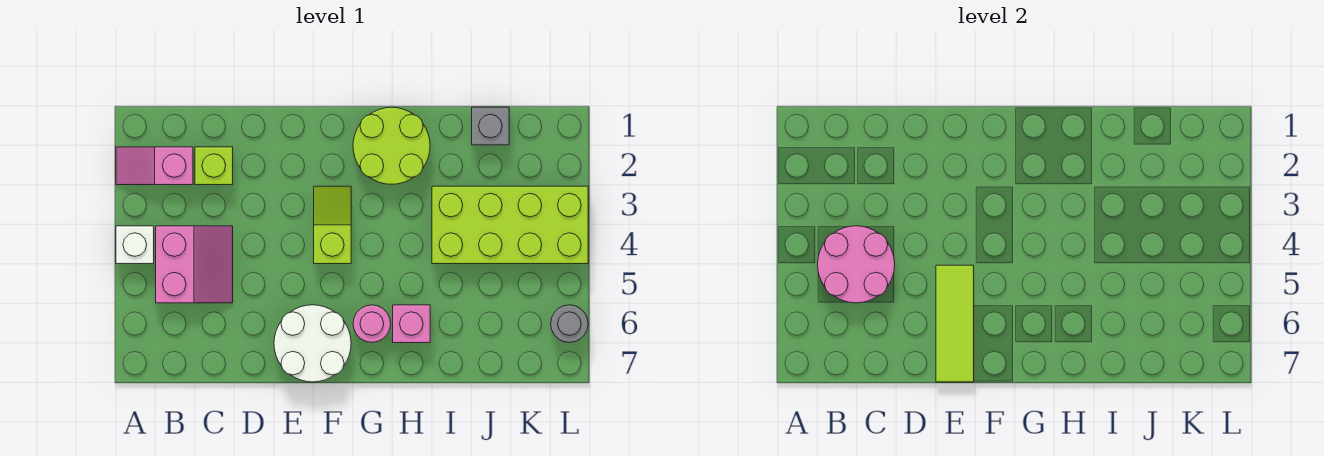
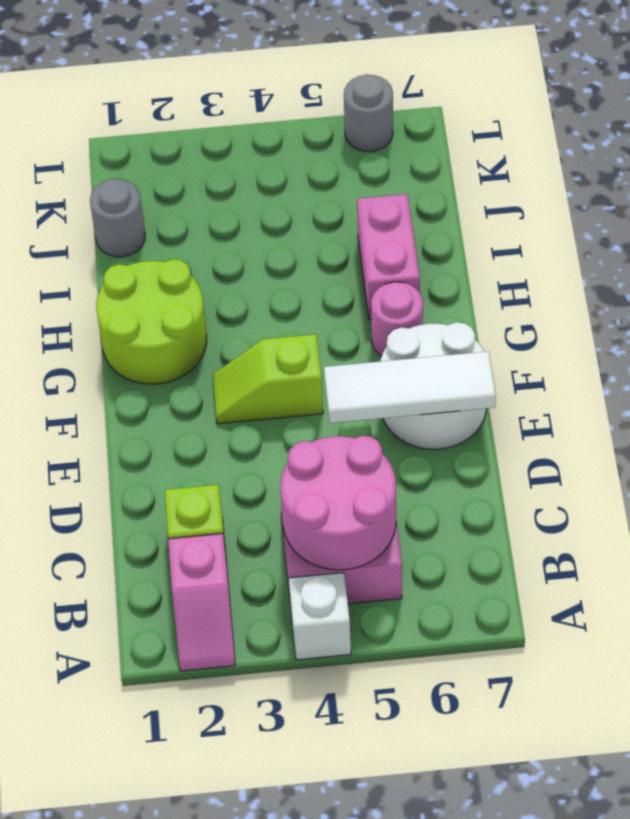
lime tile E5:E7 level 2 -> white tile E5:E7 level 2
pink brick H6 level 1 -> pink brick H6:I6 level 1
lime brick I3:L4 level 1 -> none
grey brick J1 level 1 -> grey round brick J1 level 1

